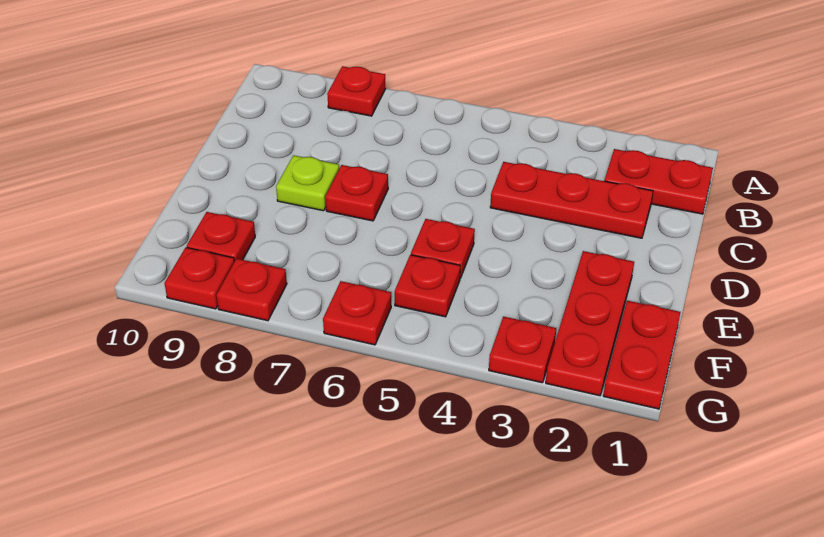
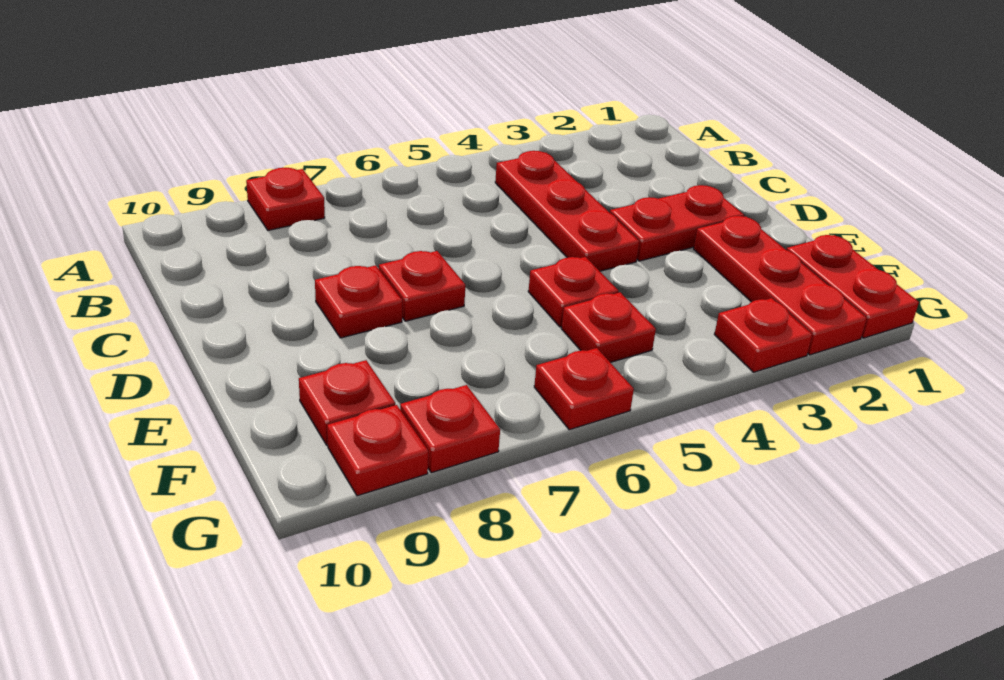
red plate B1:B2 level 1 -> red plate D2:D3 level 1
red plate C2:C4 level 1 -> red plate B4:D4 level 1
lime plate D8 level 1 -> red plate D8 level 1

